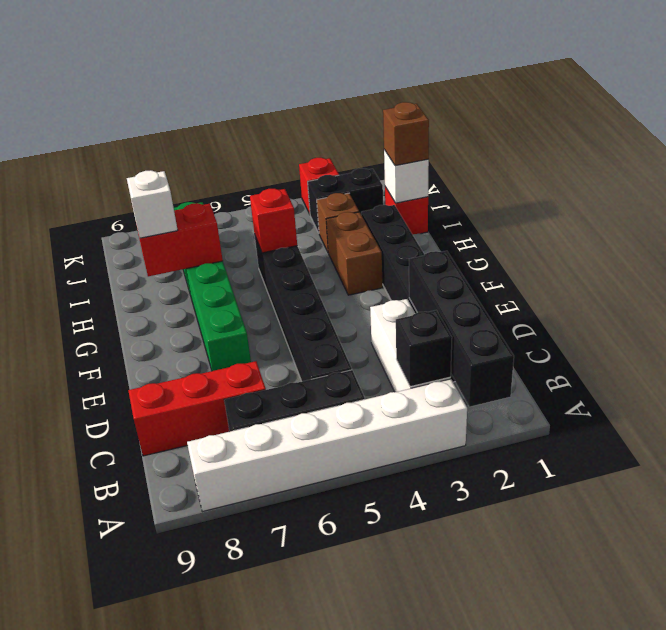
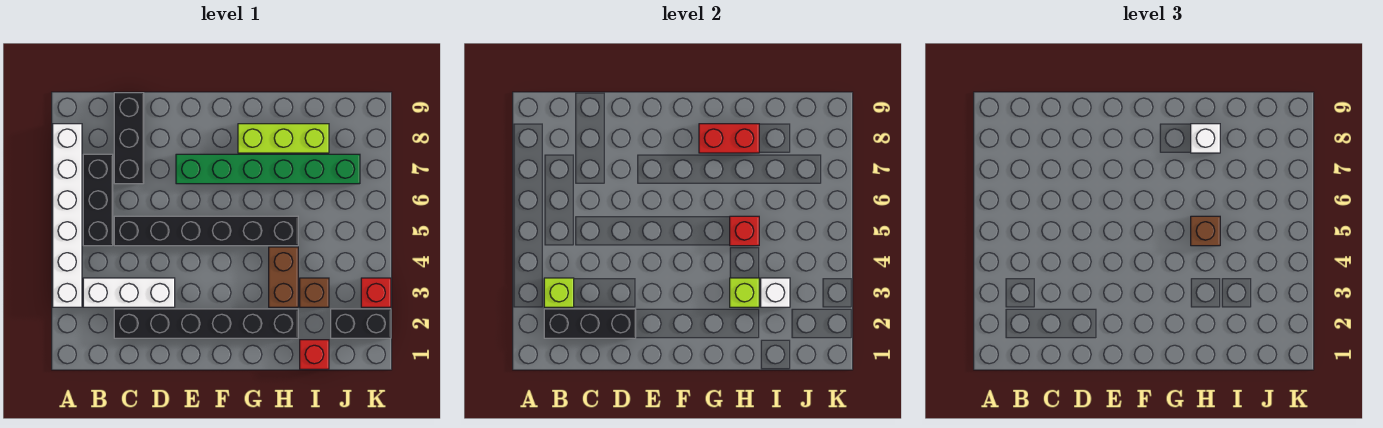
black brick A2:D2 level 2 -> black brick B2:D2 level 2
black brick B3 level 2 -> lime brick B3 level 2
red brick C7:C9 level 1 -> black brick C7:C9 level 1
brown brick G3:H3 level 1 -> brown brick H3:H4 level 1
none -> lime brick G8:I8 level 1
none -> lime brick H3 level 2
red brick H7:H8 level 2 -> red brick G8:H8 level 2
white brick I1 level 2 -> white brick I3 level 2
brown brick I1 level 3 -> brown brick H5 level 3
black brick J2:J3 level 1 -> black brick J2:K2 level 1

